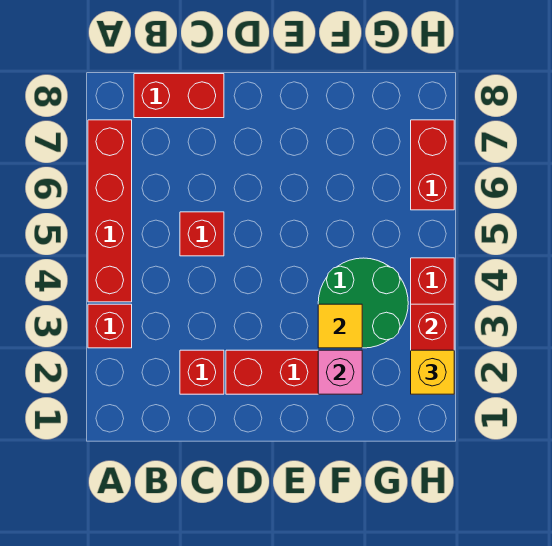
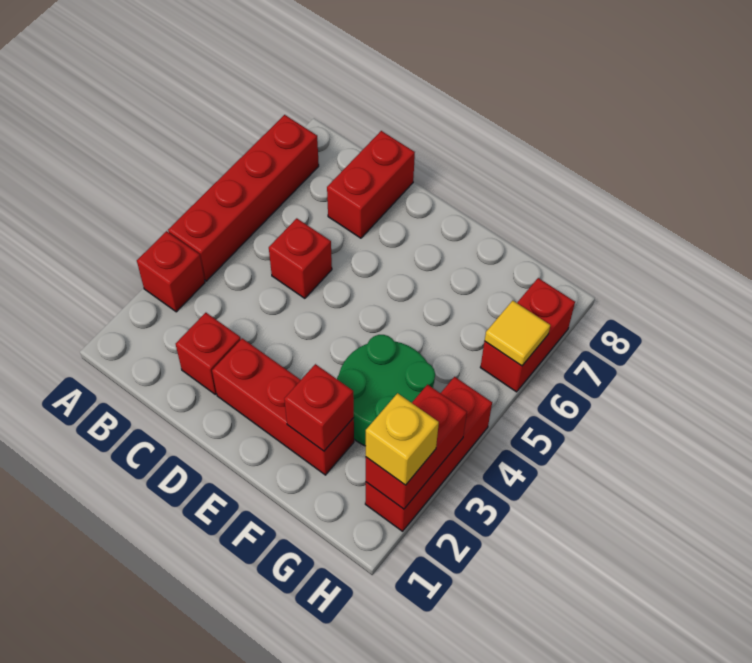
red brick B8:C8 level 1 -> red brick C7:C8 level 1
pink brick F2 level 2 -> red brick F2 level 2
yellow tile F3 level 2 -> yellow tile H6 level 2

